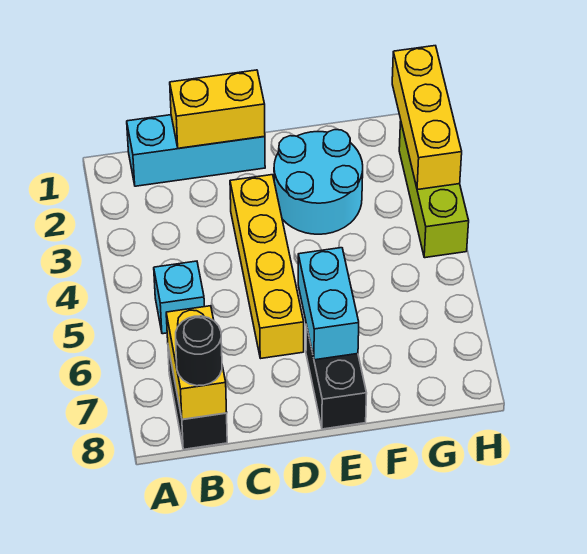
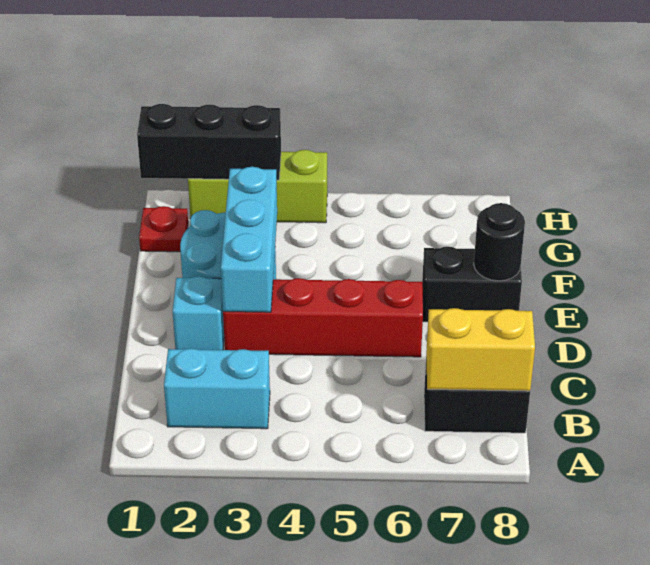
cyan brick B1:D1 level 1 -> cyan brick D3:F3 level 2
cyan brick B5 level 1 -> cyan brick D2 level 1
black round brick B8 level 3 -> black round brick E8 level 2
yellow brick C1:D1 level 2 -> none
yellow brick D3:D6 level 1 -> red brick D3:D6 level 1
cyan brick E6:E7 level 2 -> cyan brick B2:B3 level 1
none -> red plate G1 level 1
yellow brick H1:H3 level 2 -> black brick H1:H3 level 2

